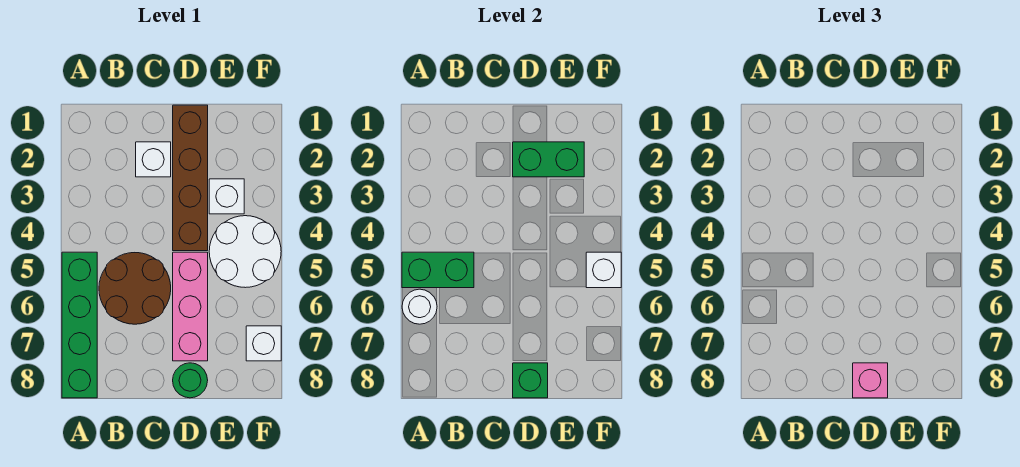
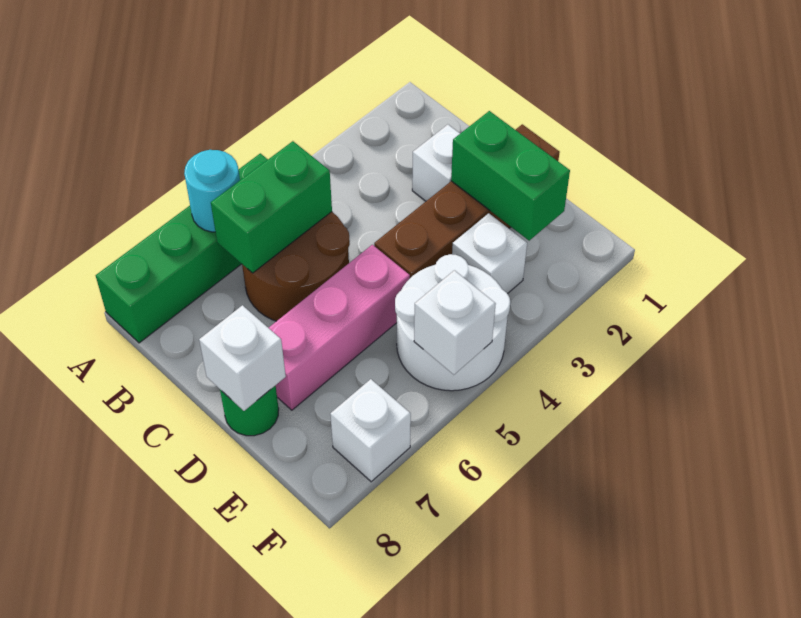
green brick A5:B5 level 2 -> green brick B5:B6 level 2
white round brick A6 level 2 -> cyan round brick A6 level 2
green brick D8 level 2 -> white brick D8 level 2
pink brick D8 level 3 -> none

